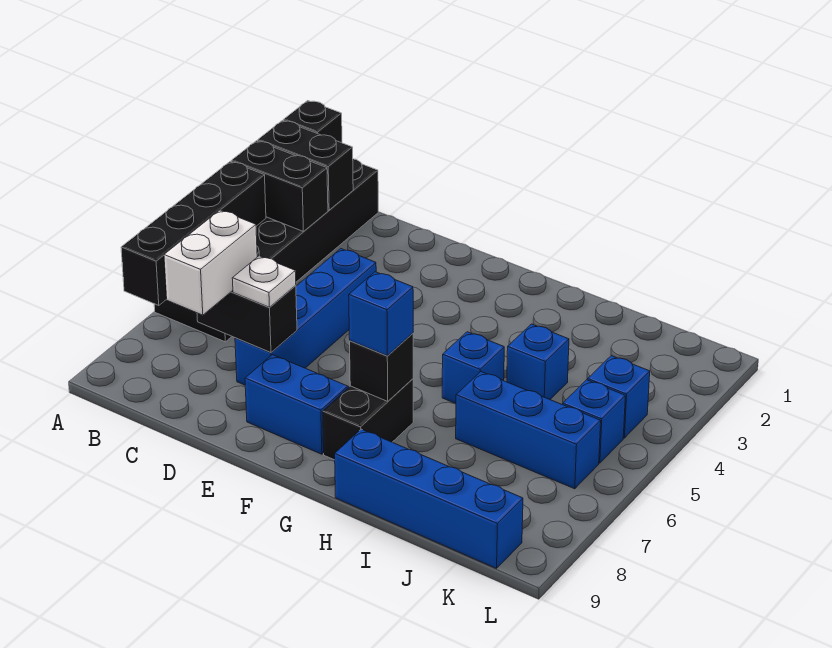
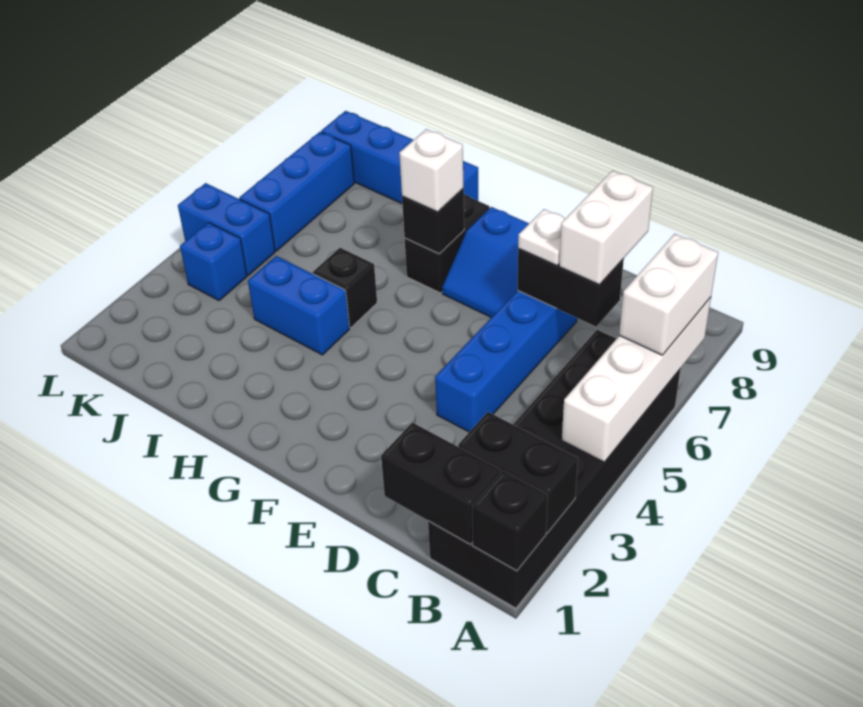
black brick A3:B3 level 2 -> black brick B1:C1 level 2
black brick A4:A7 level 2 -> white brick A4:A7 level 2
none -> white brick A6:A7 level 3
blue brick G7 level 3 -> white brick G7 level 3
blue brick H5 level 1 -> black brick H5 level 1
blue brick I4 level 1 -> blue brick H4:I4 level 1
blue brick I6:K6 level 1 -> blue brick K6:K8 level 1
blue brick K5 level 1 -> blue brick K5:L5 level 1

